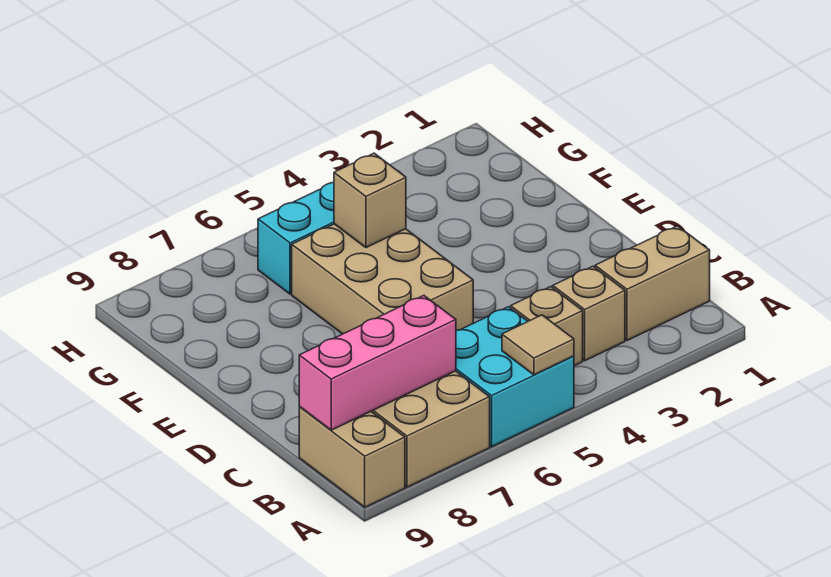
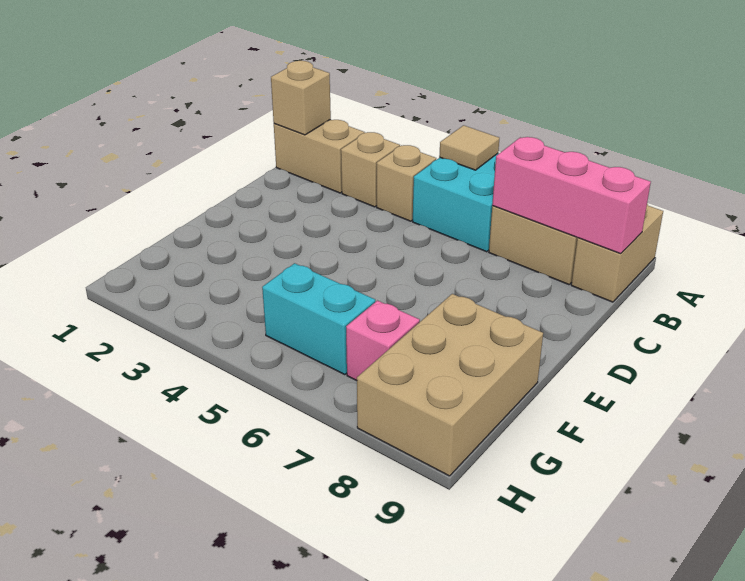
tan brick D5:F6 level 1 -> tan brick F8:H9 level 1
tan brick F5 level 2 -> tan brick B1 level 2
none -> pink brick G7 level 1

